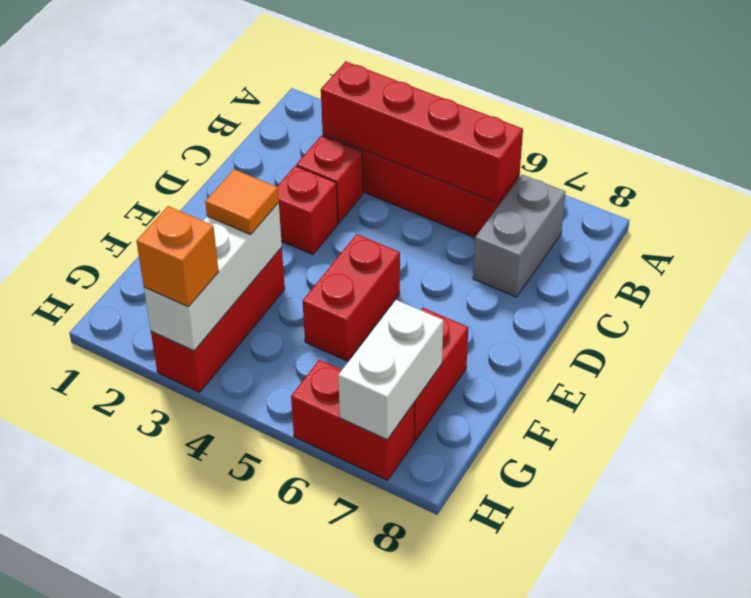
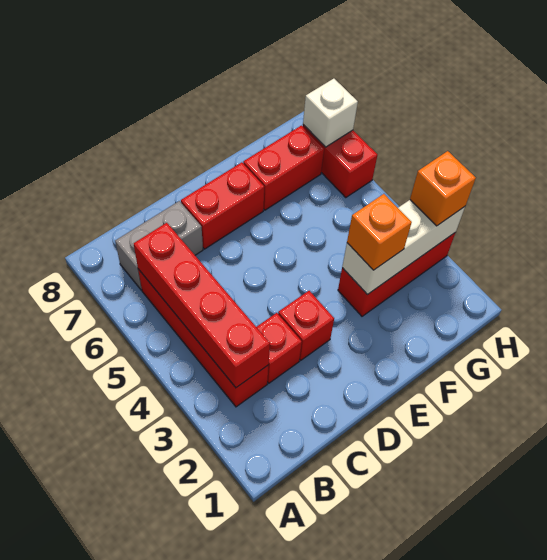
red brick E5:F5 level 1 -> red brick D7:E7 level 1
orange tile F3 level 3 -> orange brick F3 level 3
white brick G7:H7 level 2 -> white brick H7 level 2

